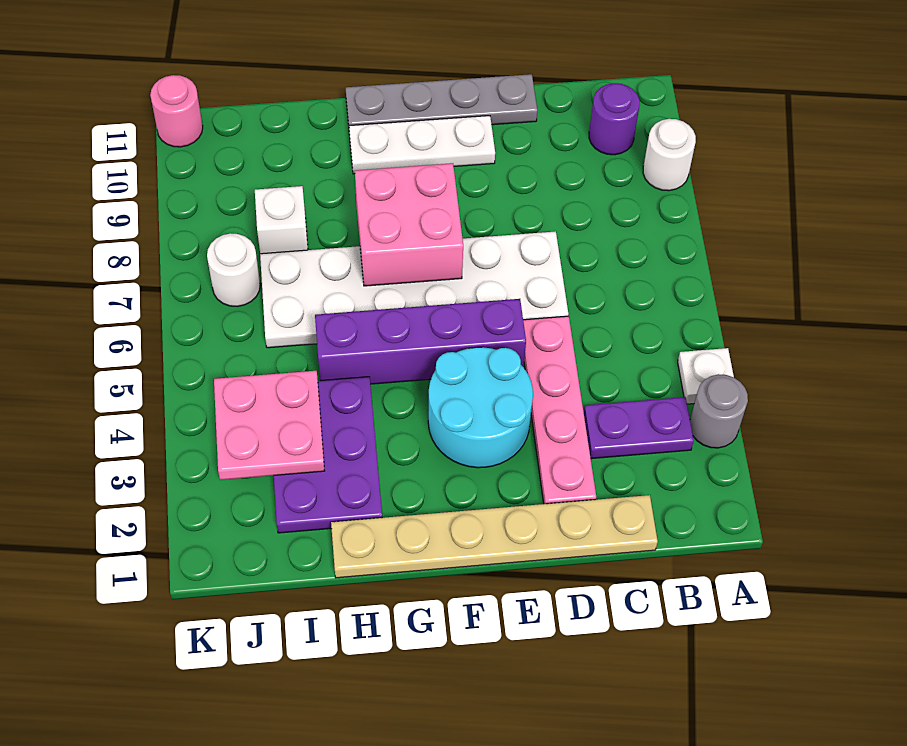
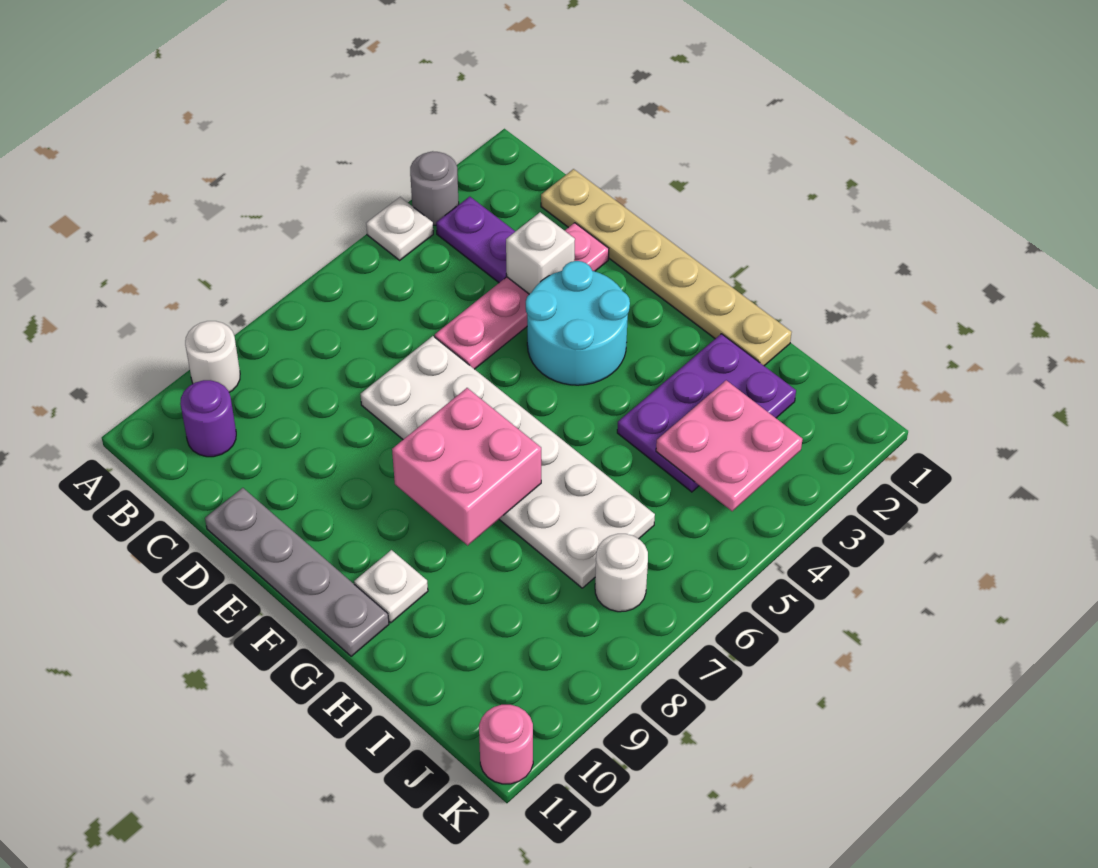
purple brick E5:H5 level 1 -> none
white plate E10:G10 level 1 -> white plate G10 level 1
white brick I8 level 1 -> white brick D3 level 2

